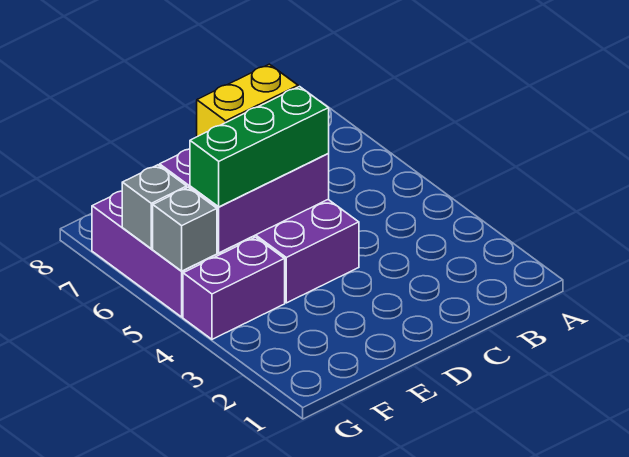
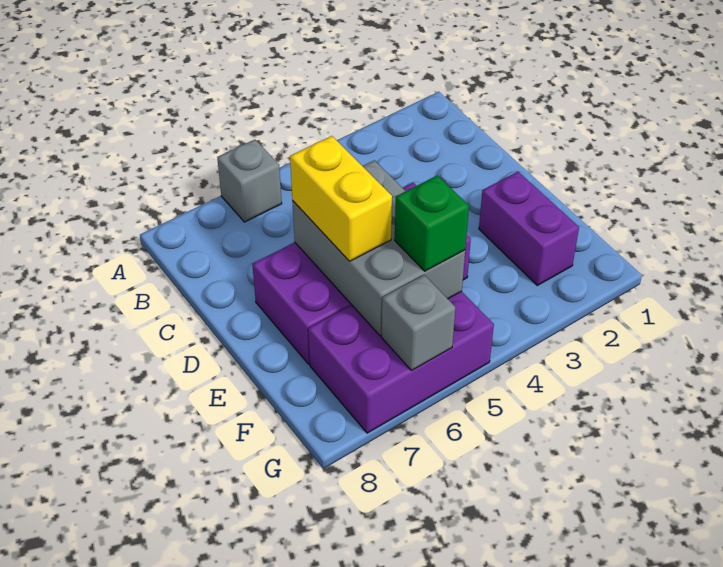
purple brick D5:F6 level 2 -> grey brick D5:F6 level 2
green brick D5:F5 level 3 -> green brick F5 level 3
purple brick F4:G4 level 1 -> purple brick E2:F2 level 1
grey brick G5 level 2 -> grey brick A6 level 1

